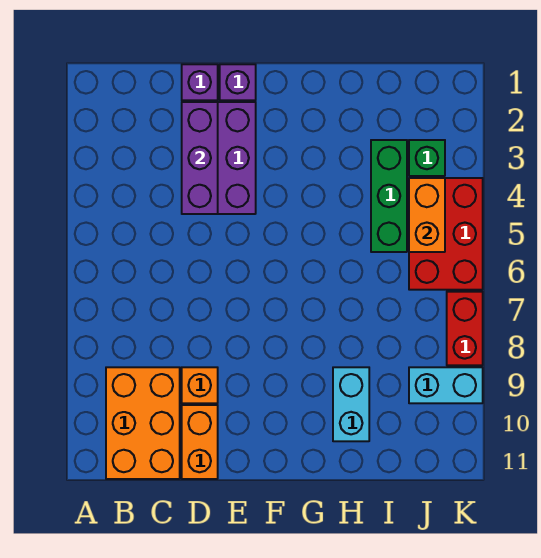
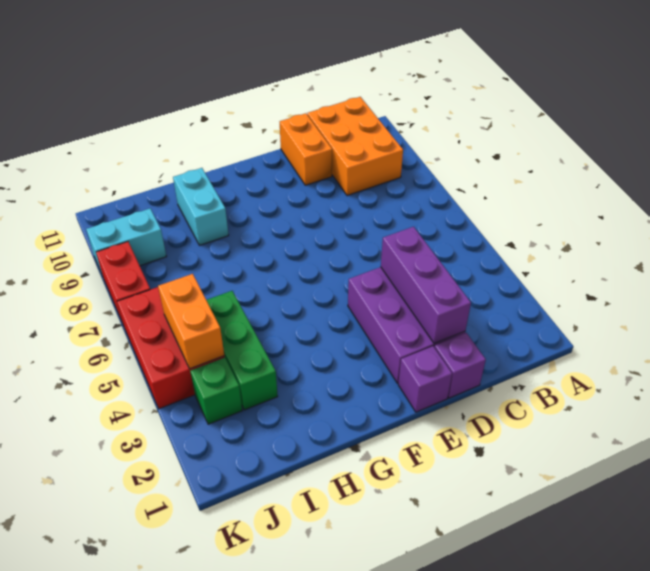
orange brick D9 level 1 -> none

